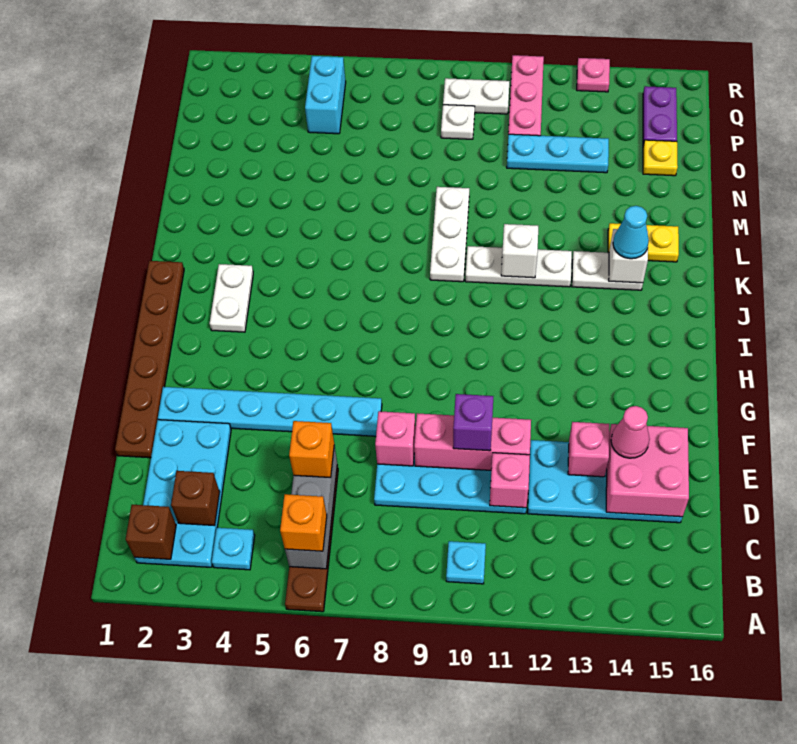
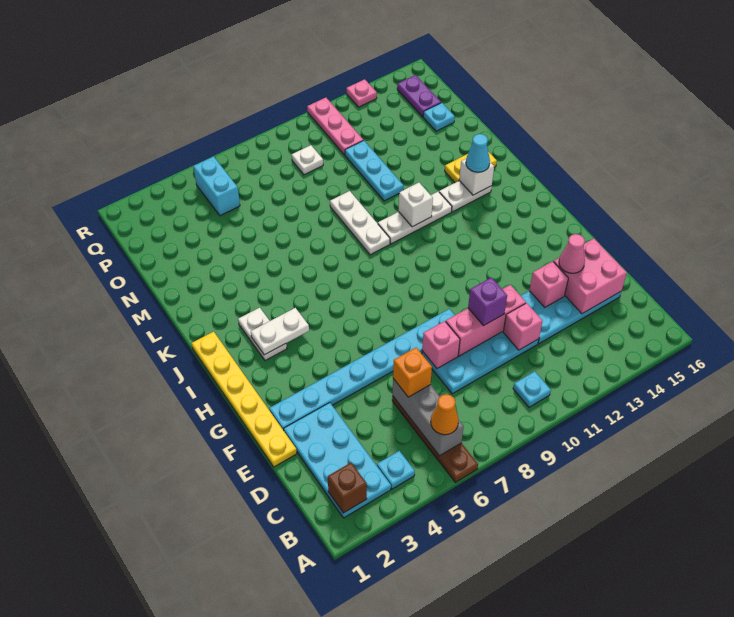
orange brick B6 level 3 -> orange cone B6 level 3
brown brick C3 level 2 -> none
brown plate E1:J1 level 1 -> yellow plate E1:J1 level 1
cyan plate F2:F7 level 1 -> cyan plate F2:F9 level 1
cyan plate O11:O13 level 1 -> cyan plate M11:O11 level 1
yellow plate O15 level 1 -> cyan plate O15 level 1
white plate Q9:Q10 level 1 -> white plate I3:I4 level 2

